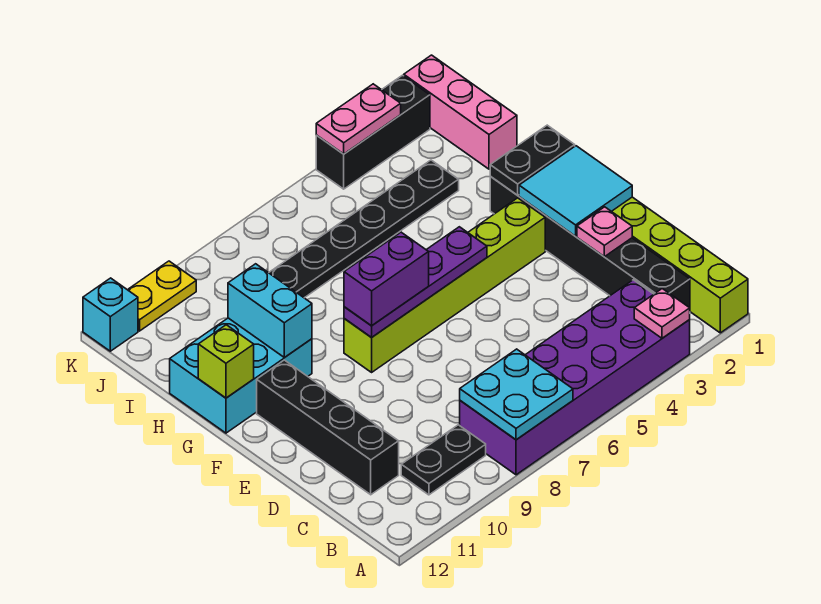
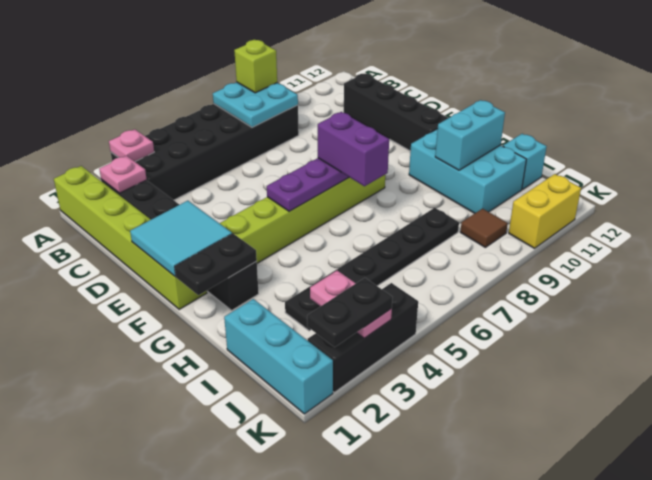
purple brick A3:B8 level 1 -> black brick A3:B8 level 1
black plate B9:B10 level 1 -> black plate K2:K3 level 3
pink plate D2 level 2 -> pink plate B2 level 2
purple brick F7:F8 level 3 -> purple brick F7:G7 level 3
cyan brick G10:H12 level 1 -> cyan brick G10:I11 level 1
cyan brick G10:H10 level 2 -> cyan brick H10:H11 level 2
lime brick G12 level 2 -> lime brick A8 level 3
pink brick I1:K1 level 1 -> cyan brick I1:K1 level 1
none -> brown tile J9 level 1
pink plate K3:K4 level 2 -> pink plate J3:K3 level 2
yellow plate K10:K11 level 1 -> yellow brick K10:K11 level 1
cyan brick K12 level 1 -> cyan brick I12 level 1

